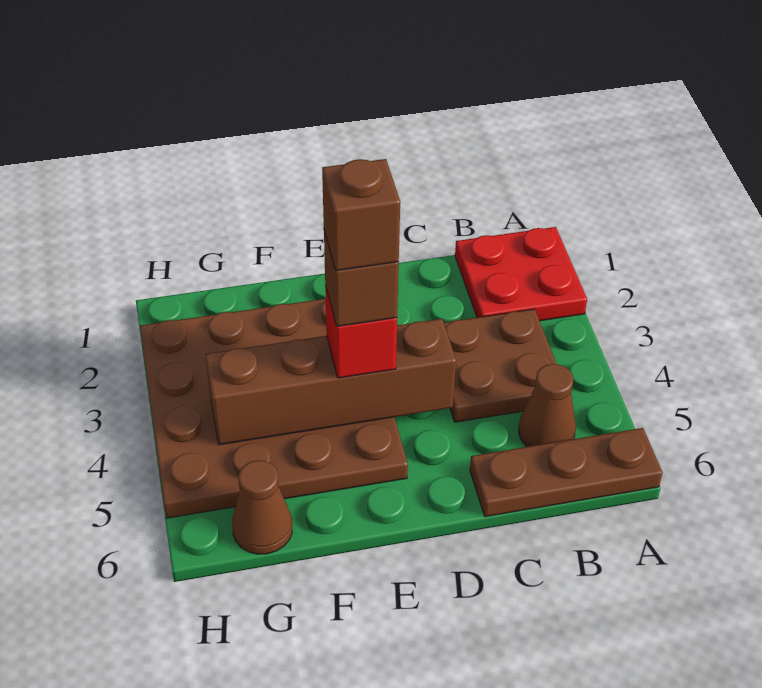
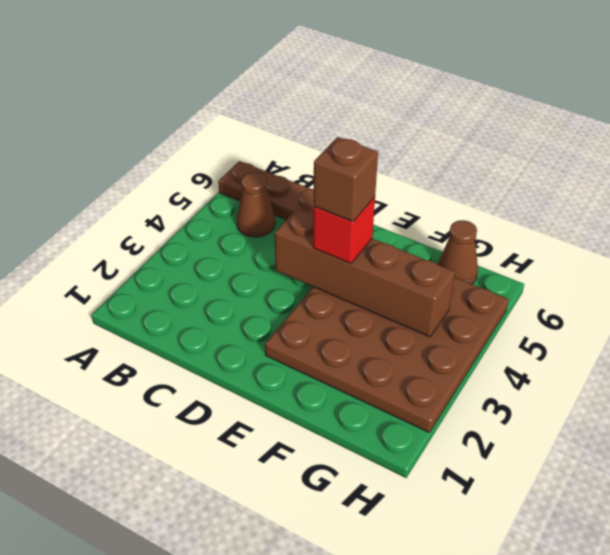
red plate A1:B2 level 1 -> none
brown plate B3:C4 level 1 -> none
brown brick E4 level 5 -> none

